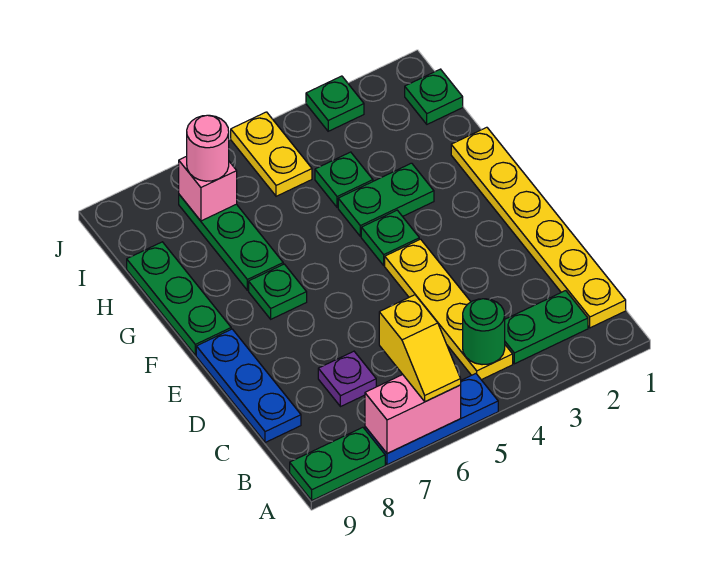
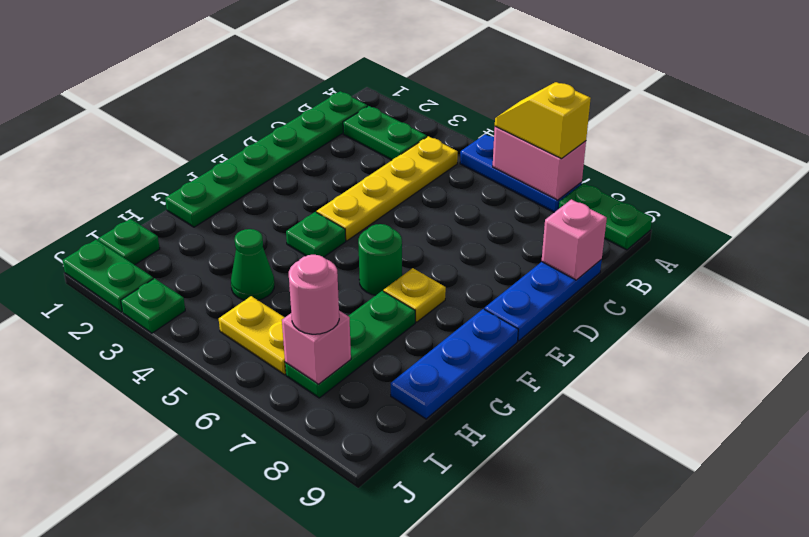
yellow slope A6:B6 level 3 top B -> yellow slope A6:A7 level 3 top 7
yellow plate B1:G1 level 1 -> green plate B1:G1 level 1
green round brick B4 level 2 -> green round brick F6 level 1
purple plate C7 level 1 -> none
none -> pink brick C9 level 2
green plate F7 level 1 -> yellow plate F7 level 1
green plate F9:H9 level 1 -> blue plate F9:H9 level 1
green plate G3:G4 level 1 -> green plate J1:J2 level 1
green plate H4 level 1 -> green cone H4 level 1
yellow plate I5:J5 level 1 -> yellow plate I5:I6 level 1

